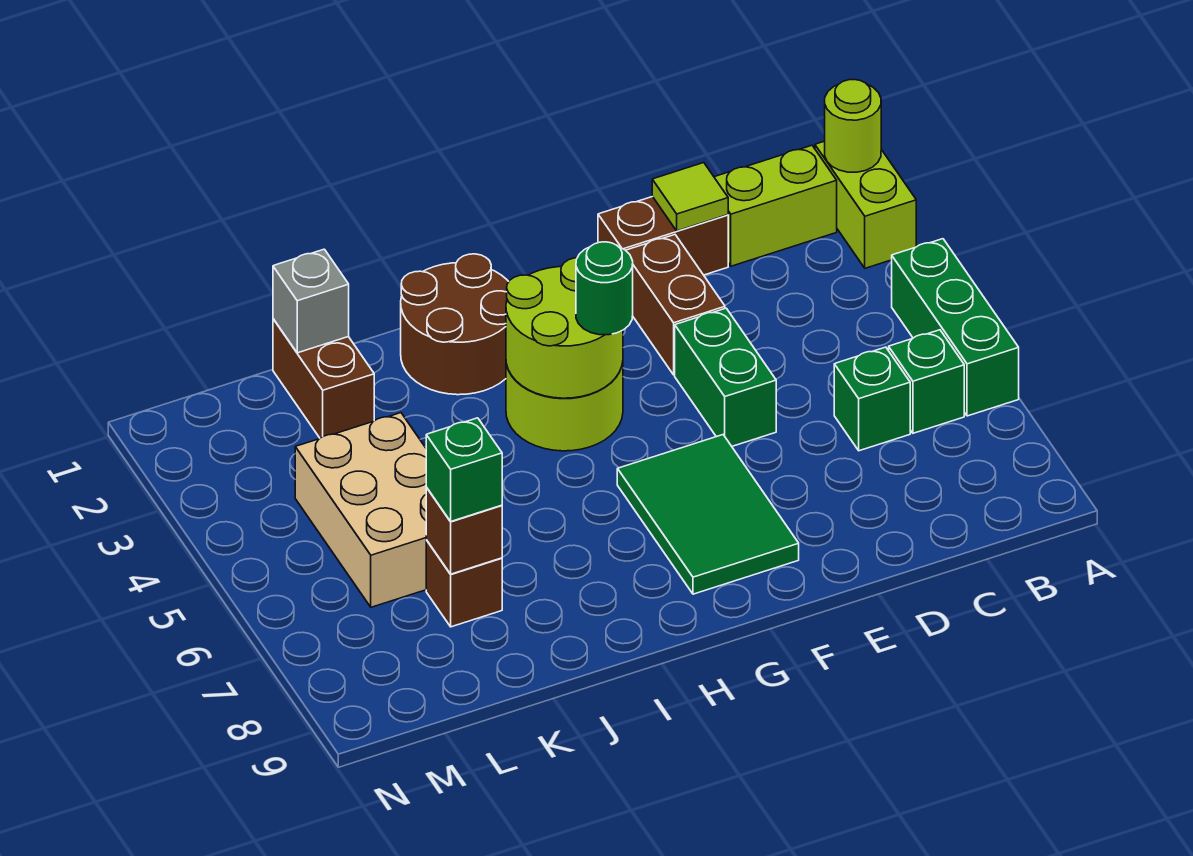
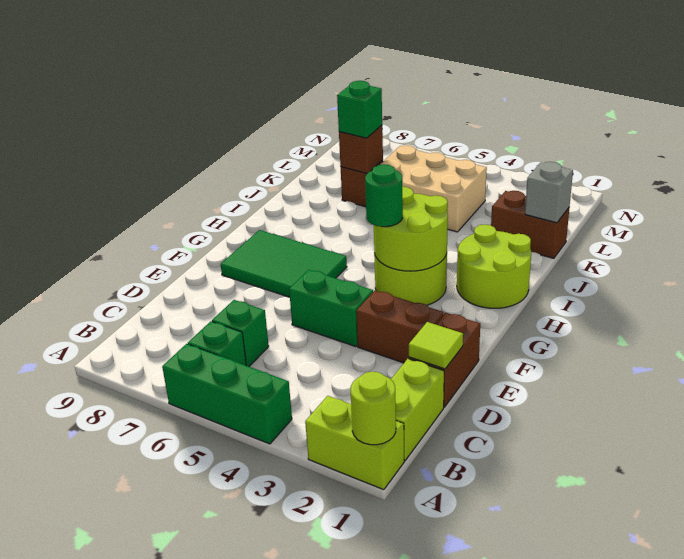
brown round brick H1:I2 level 1 -> lime round brick H1:I2 level 1

